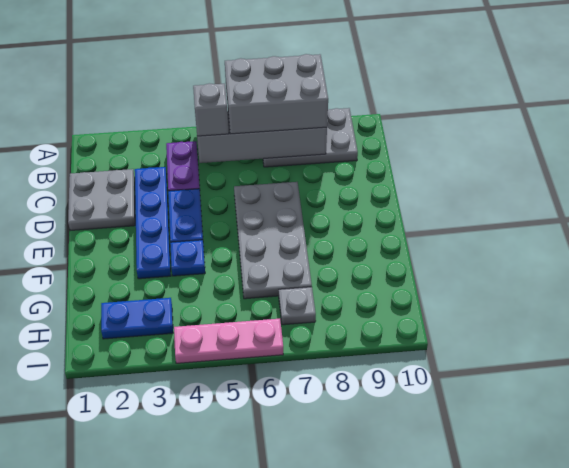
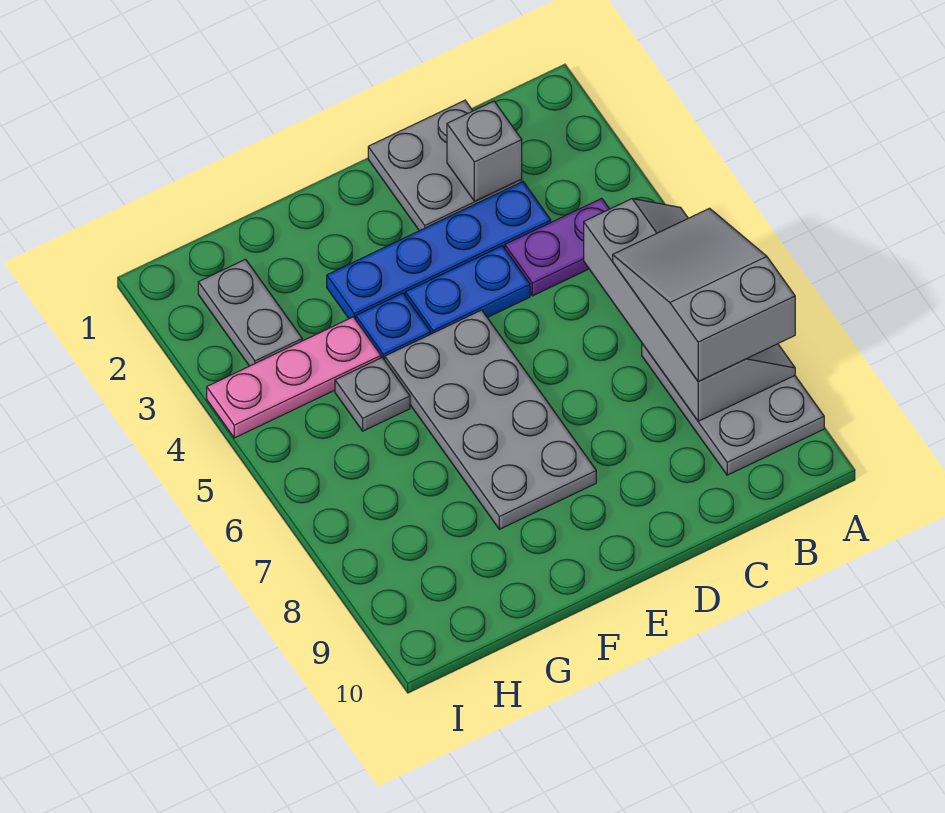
grey brick A6:B8 level 3 -> grey slope A6:B8 level 3 top 8
grey brick B5 level 3 -> grey brick C2 level 2
grey plate D6:G7 level 1 -> grey plate E5:F8 level 1
blue plate H2:H3 level 1 -> grey plate H2:H3 level 1
grey plate H7 level 1 -> grey plate G5 level 1
pink plate I4:I6 level 1 -> pink plate G4:I4 level 1

